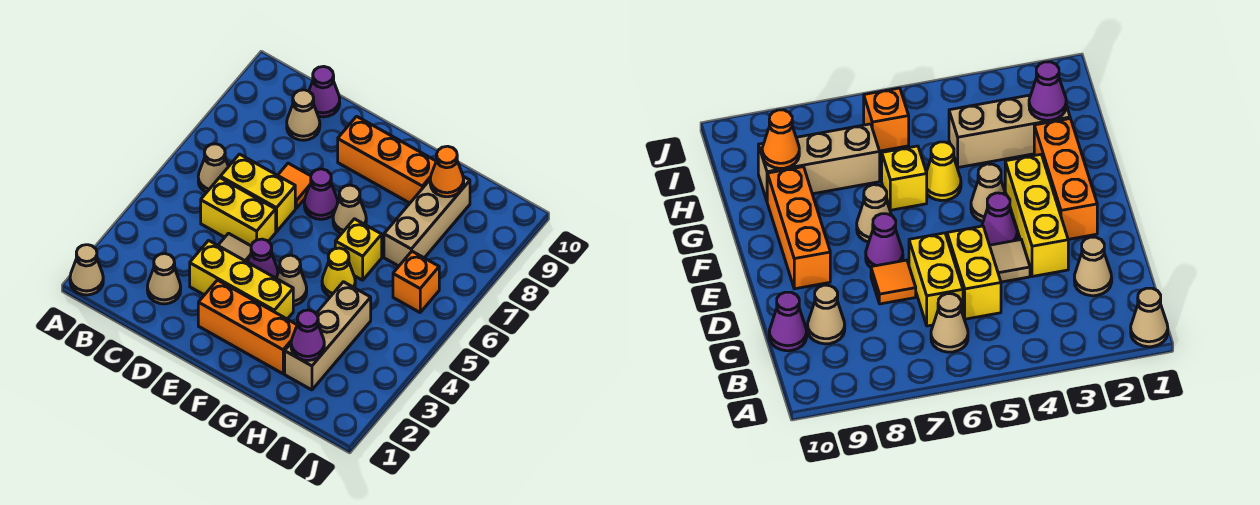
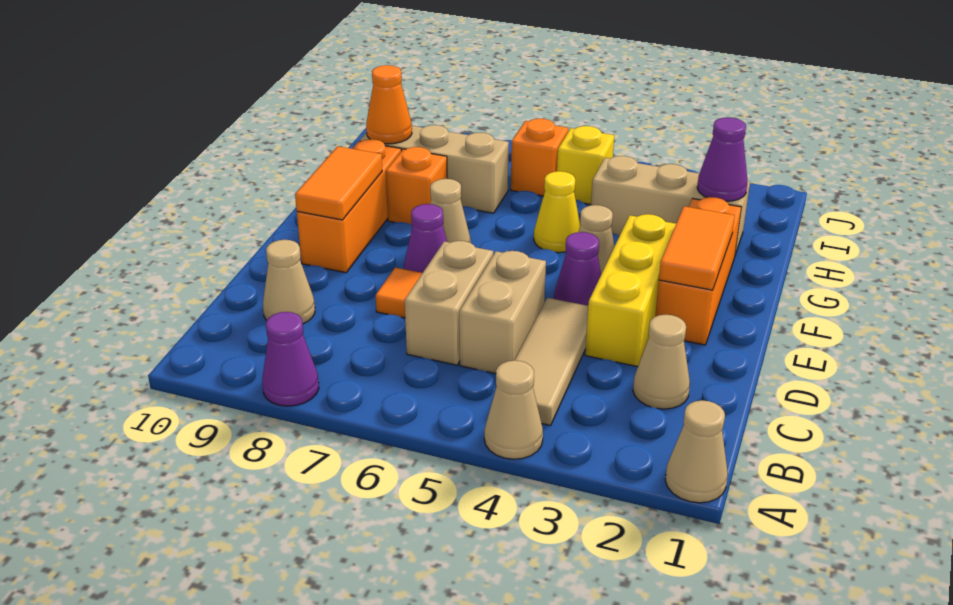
tan cone B6 level 1 -> tan cone A4 level 1
yellow brick C5:D5 level 1 -> tan brick C5:D5 level 1
yellow brick C6:D6 level 1 -> tan brick C6:D6 level 1
purple cone C10 level 1 -> purple cone A8 level 1
tan tile D4 level 1 -> tan tile B4:D4 level 1
none -> orange tile E2:F2 level 2
none -> orange tile E9:F9 level 2
yellow brick G6 level 1 -> yellow brick I5 level 1
none -> orange brick G8 level 1

